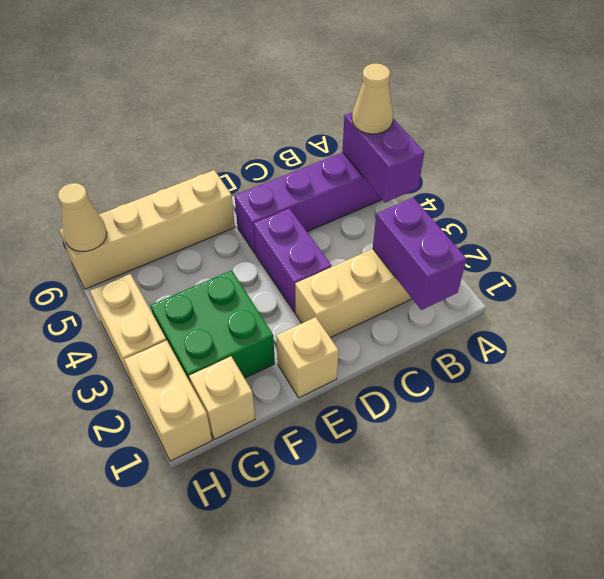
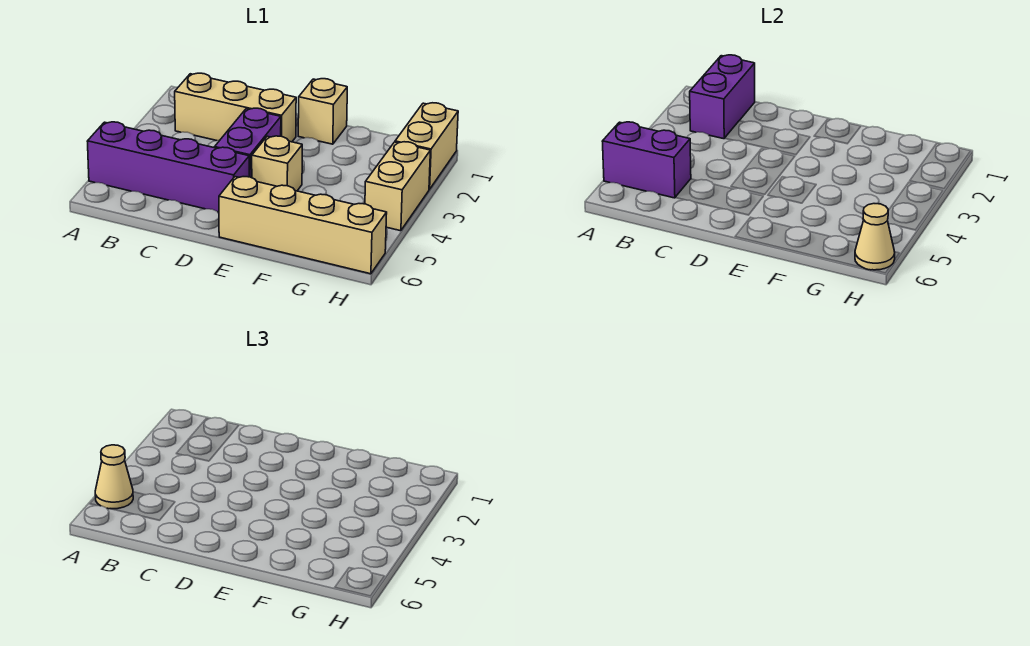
purple brick A4:A5 level 2 -> purple brick A5:B5 level 2
green brick F2:G3 level 1 -> none
tan brick G1 level 1 -> tan brick E4 level 1

